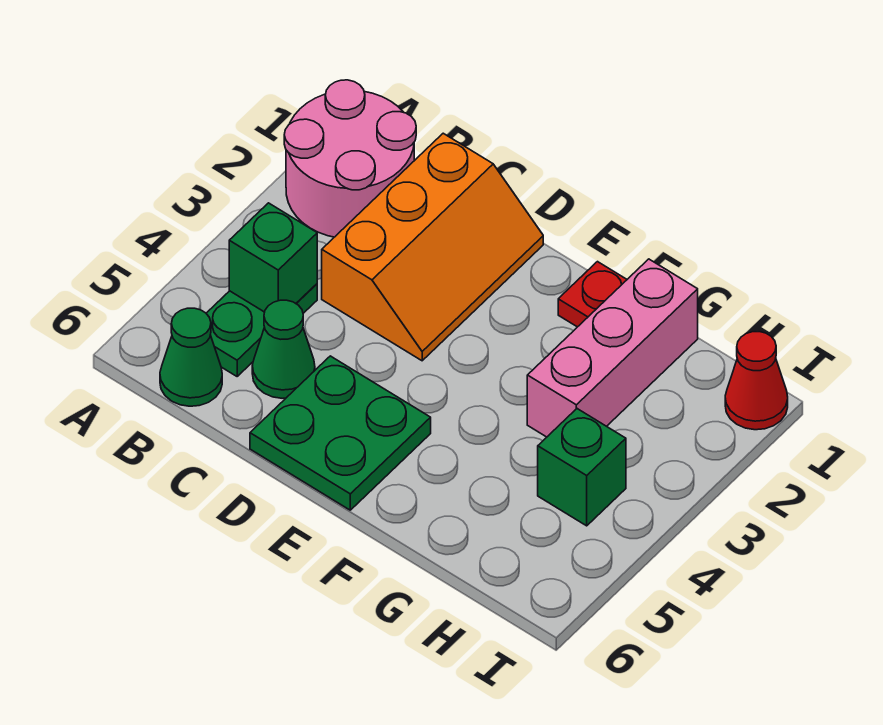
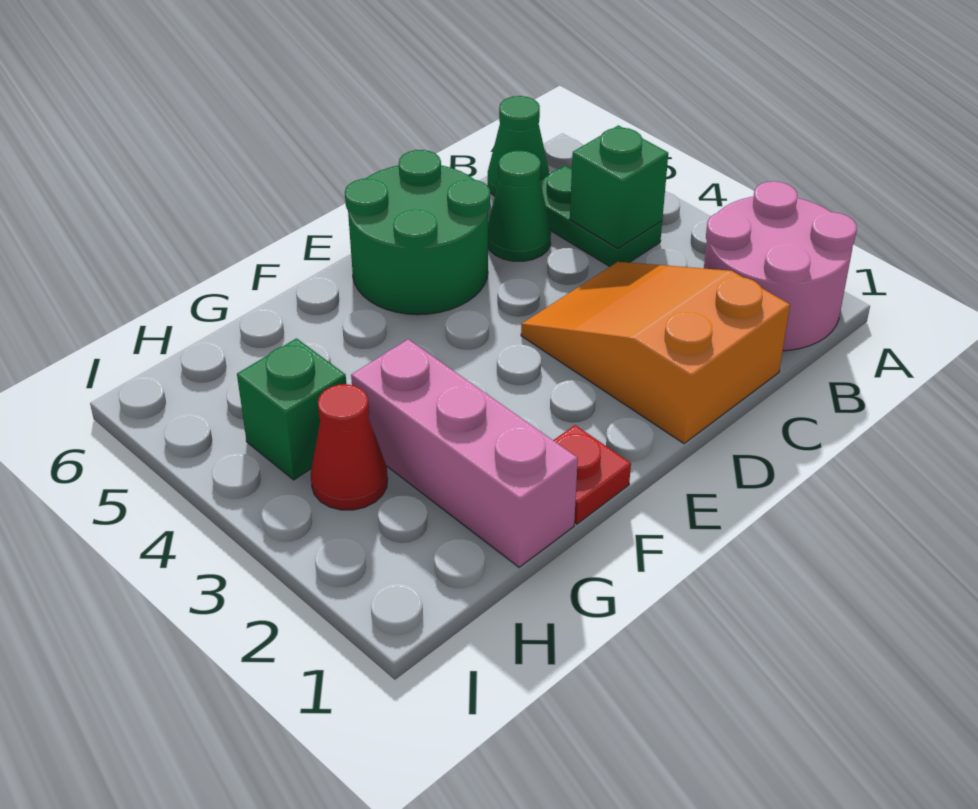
orange slope C1:D3 level 1 top C -> orange slope C1:D3 level 1 top 1
green plate D5:E6 level 1 -> green round brick D5:E6 level 1
red cone I1 level 1 -> red cone H3 level 1

